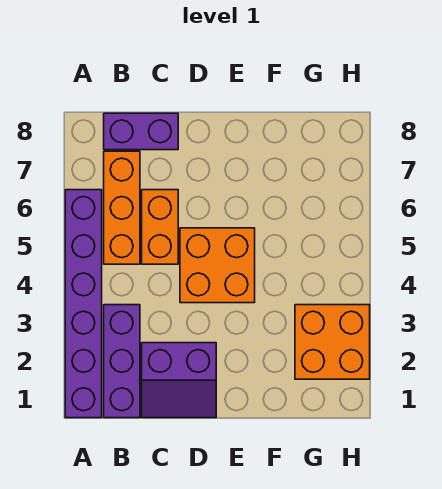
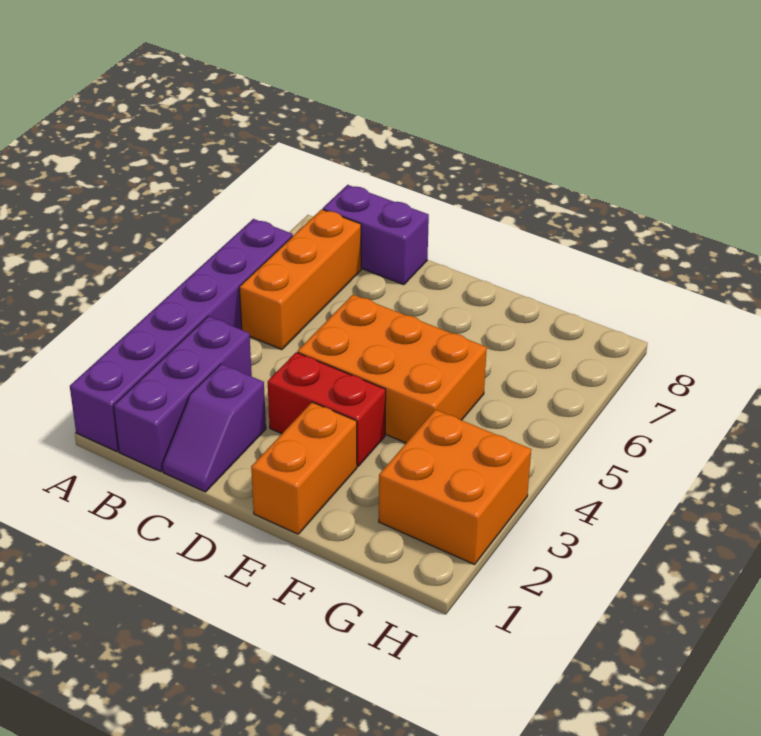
purple slope C1:D2 level 1 top 2 -> purple slope C1:C2 level 1 top 2
orange brick C5:C6 level 1 -> orange brick E1:E2 level 1
none -> red brick D3:E3 level 1
orange brick D4:E5 level 1 -> orange brick D4:F5 level 1

